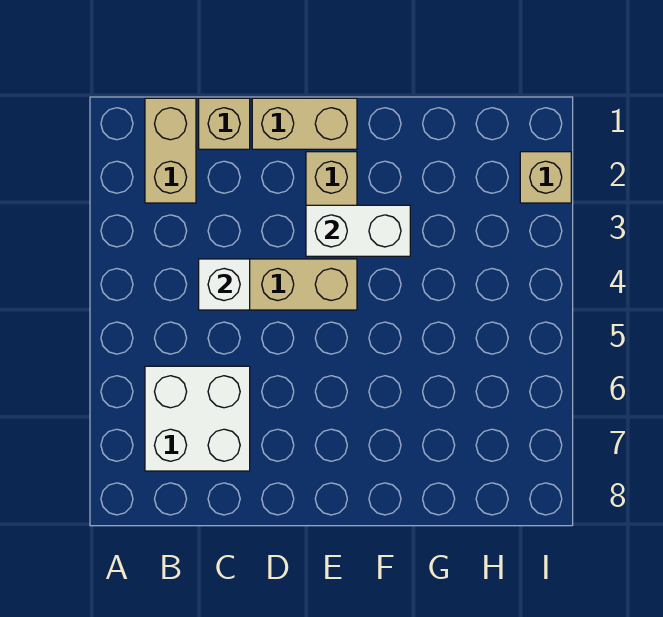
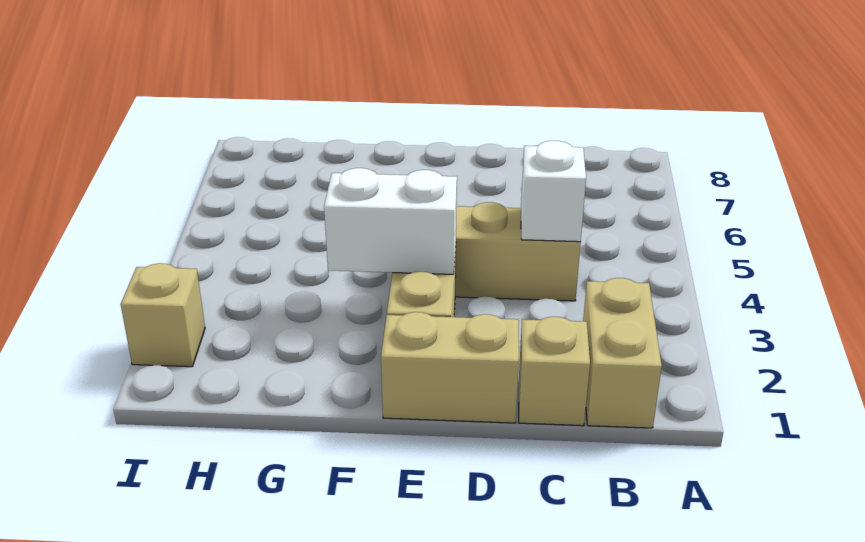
white brick B6:C7 level 1 -> none

